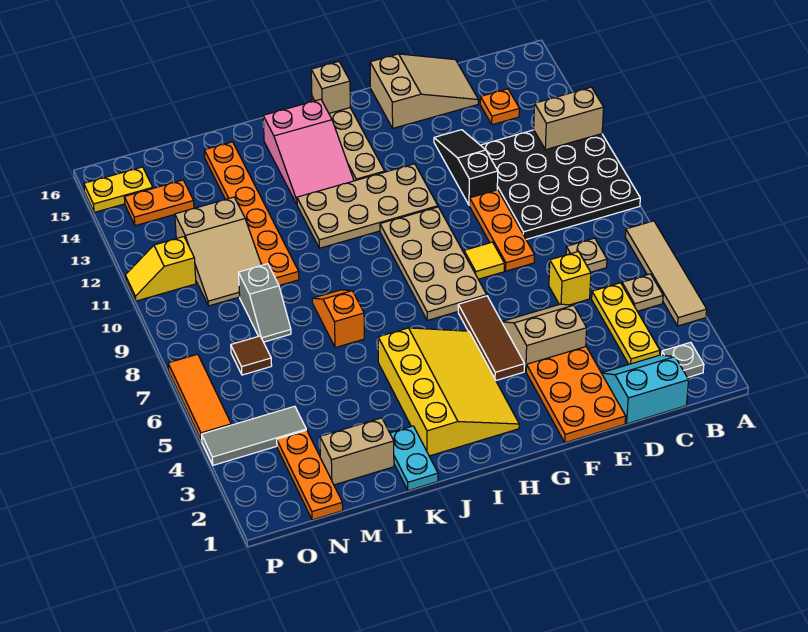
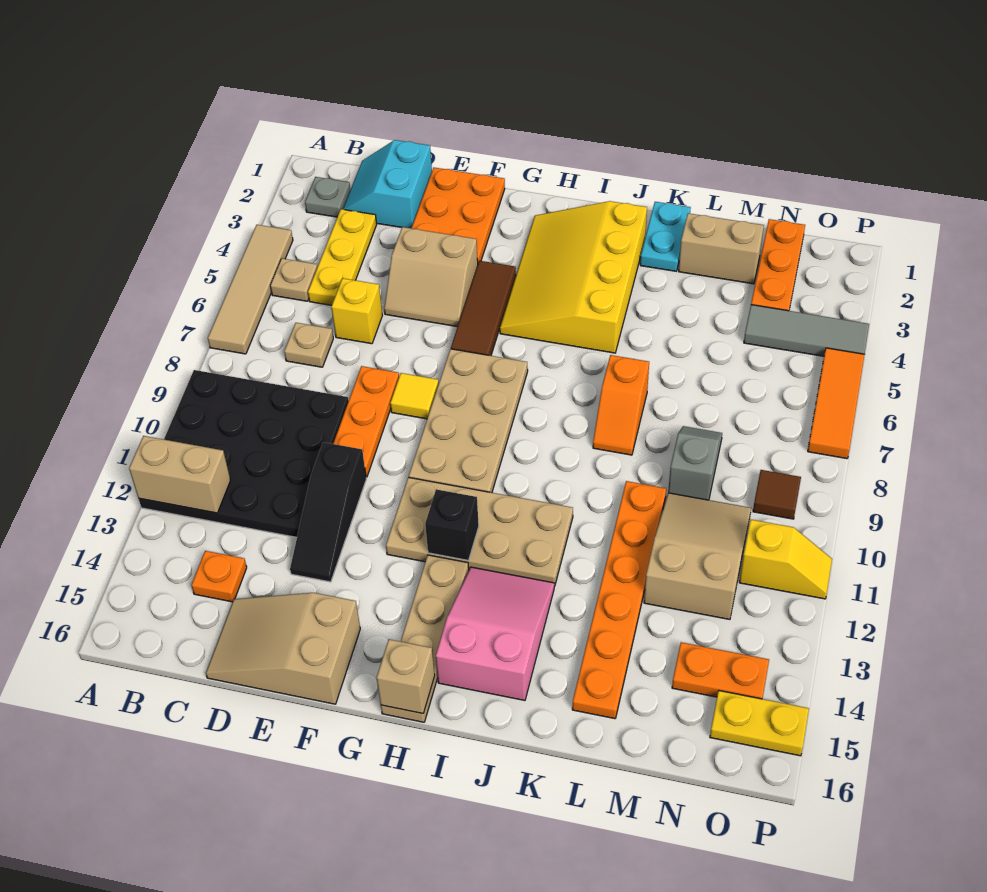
cyan slope C1:D2 level 1 top 1 -> cyan slope C1:D2 level 1 top D
none -> black brick H12 level 2
brown tile N7 level 1 -> brown tile O9 level 1

